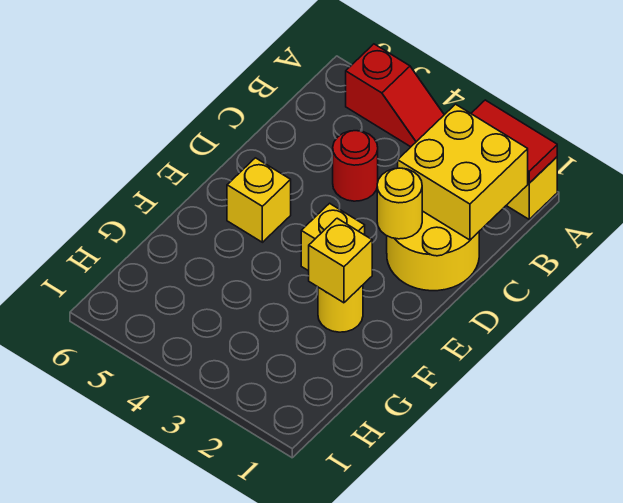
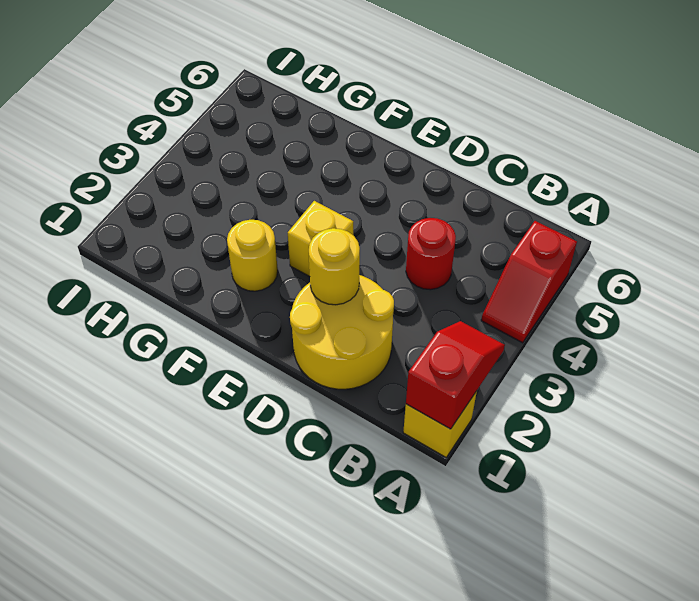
red tile A1:A2 level 2 -> red slope A1:A2 level 2 top 1
yellow brick B1:C2 level 2 -> none
yellow brick E5 level 1 -> none
yellow brick F2 level 2 -> none

